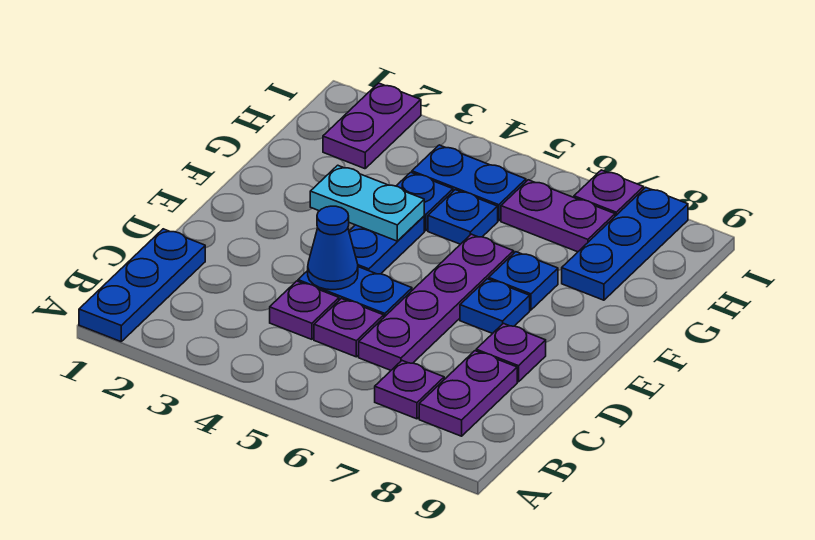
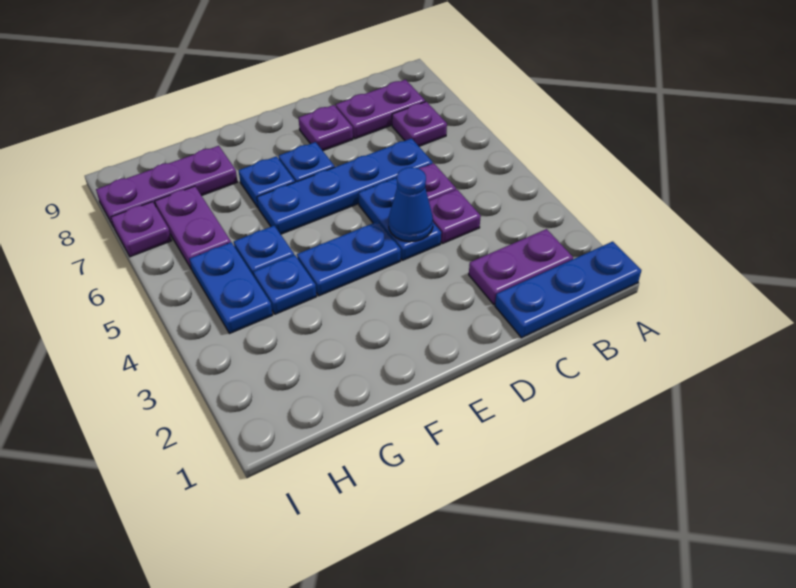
purple plate C6:F6 level 1 -> blue plate C6:F6 level 1
cyan plate F3:F4 level 2 -> none
blue plate G8:I8 level 1 -> purple plate G8:I8 level 1
purple plate H2:I2 level 1 -> purple plate B2:C2 level 1

